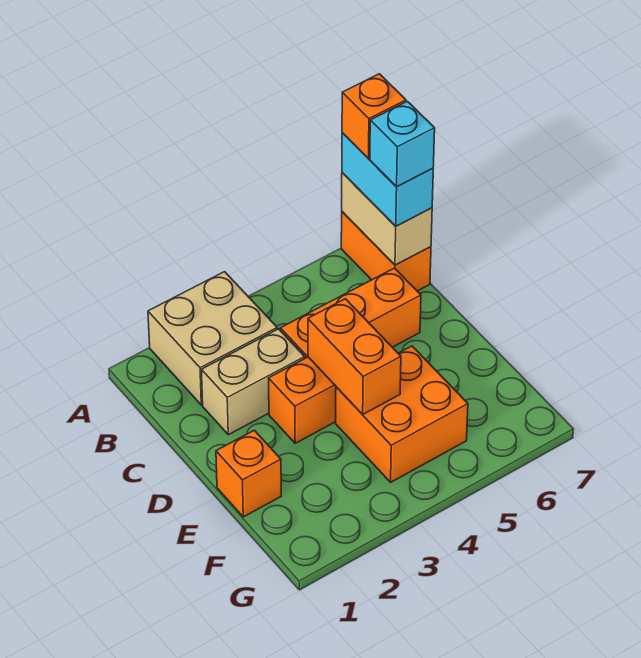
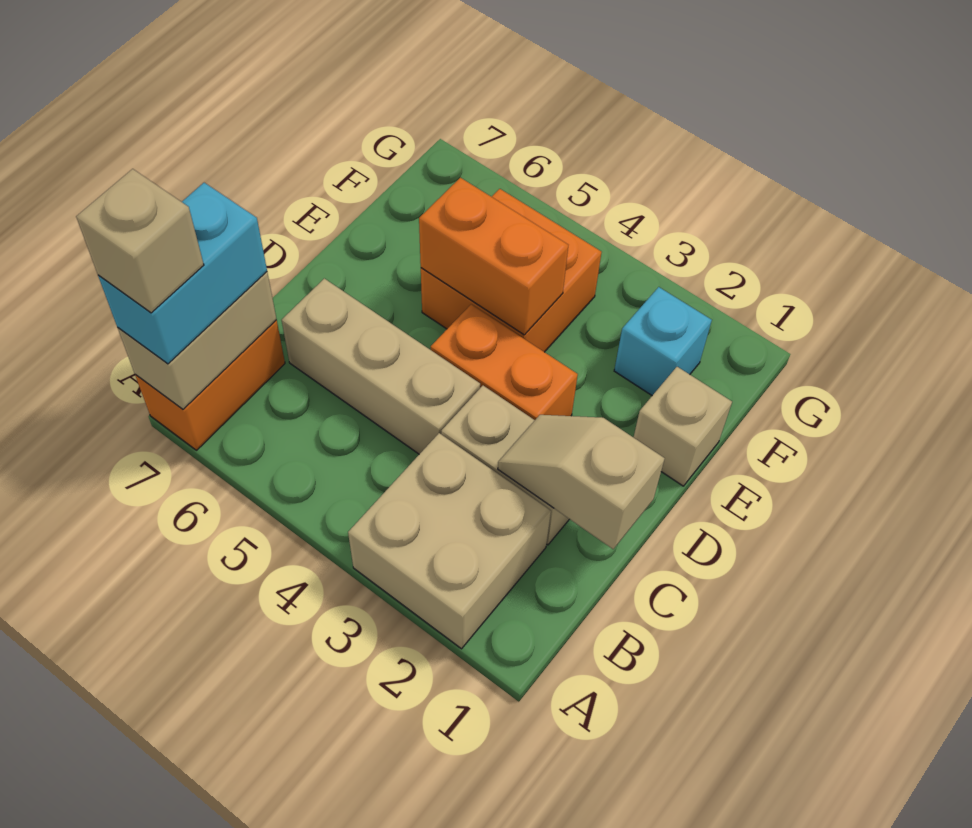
orange brick A7 level 4 -> tan brick A7 level 4
cyan brick B7 level 4 -> cyan brick F2 level 1
none -> tan slope C1:C2 level 2 top 1
orange brick C4:C6 level 1 -> tan brick C4:C6 level 1
orange brick D4:E4 level 2 -> orange brick E4:E5 level 2
orange brick E1 level 1 -> tan brick E1 level 1

